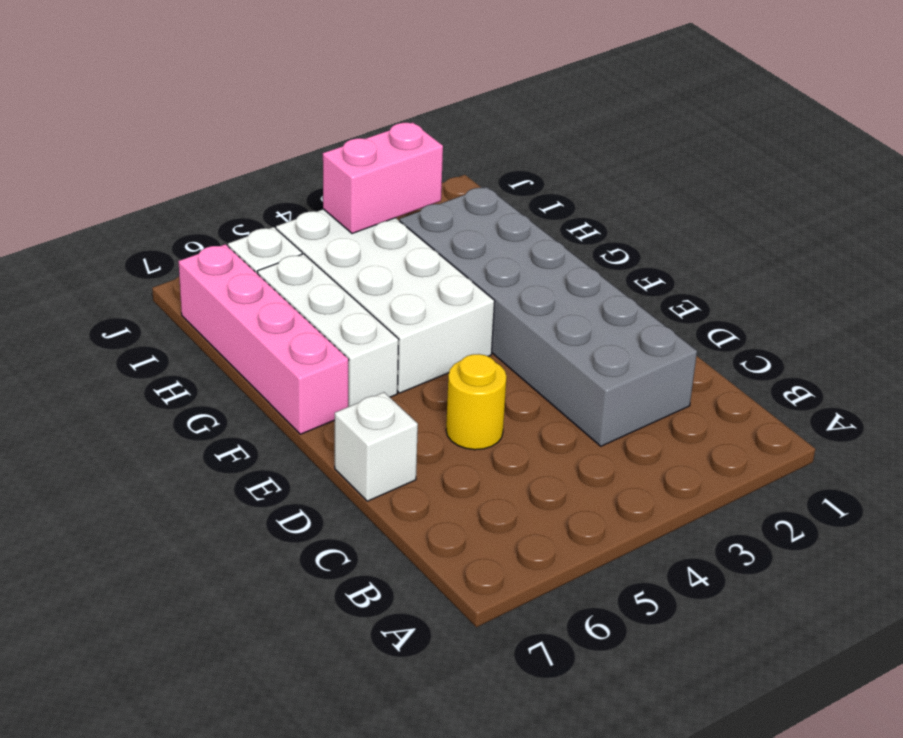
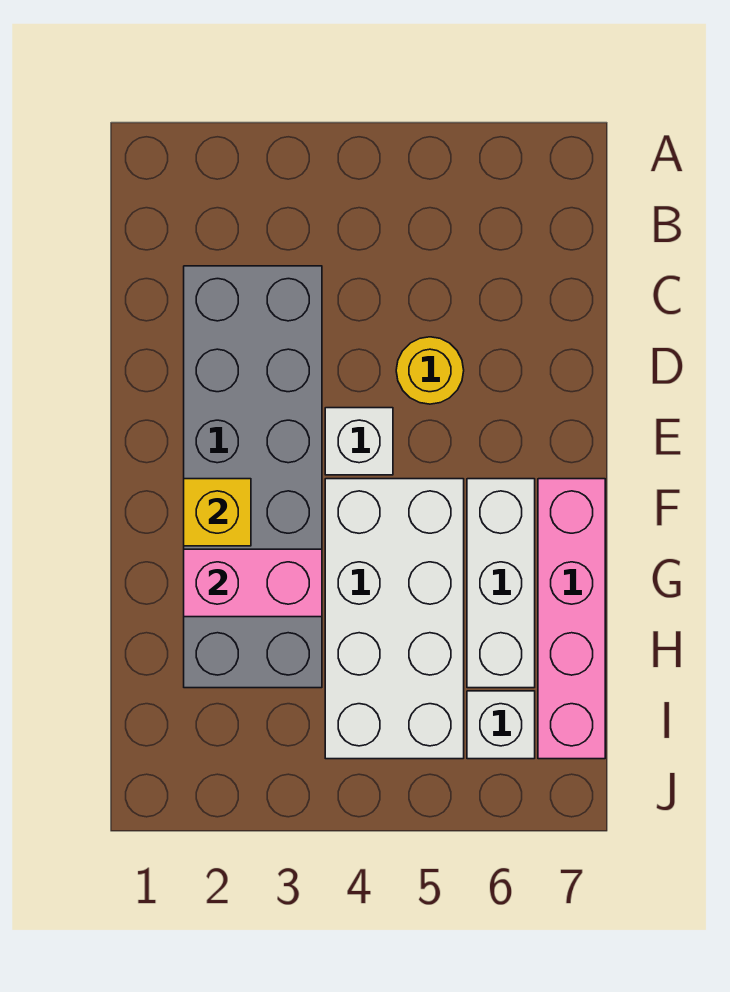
white brick D7 level 1 -> white brick E4 level 1
none -> yellow brick F2 level 2
pink brick I3:I4 level 2 -> pink brick G2:G3 level 2

